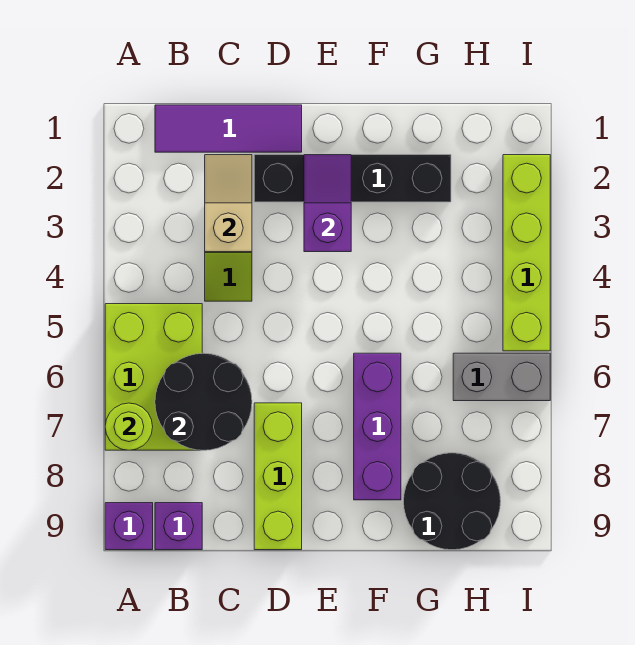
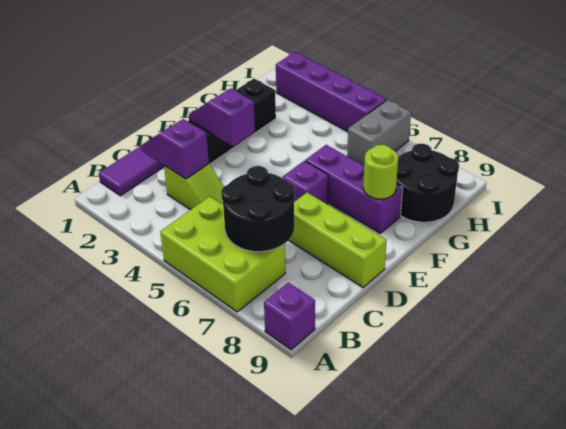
lime round brick A7 level 2 -> lime round brick F8 level 2
purple brick B9 level 1 -> purple brick E6 level 1
tan slope C2:C3 level 2 top 3 -> purple slope C2:C3 level 2 top 3
lime brick I2:I5 level 1 -> purple brick I2:I5 level 1

